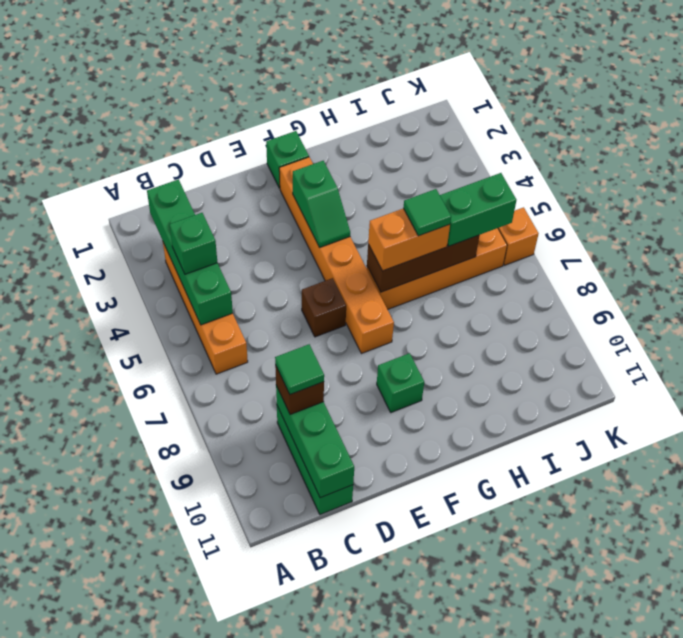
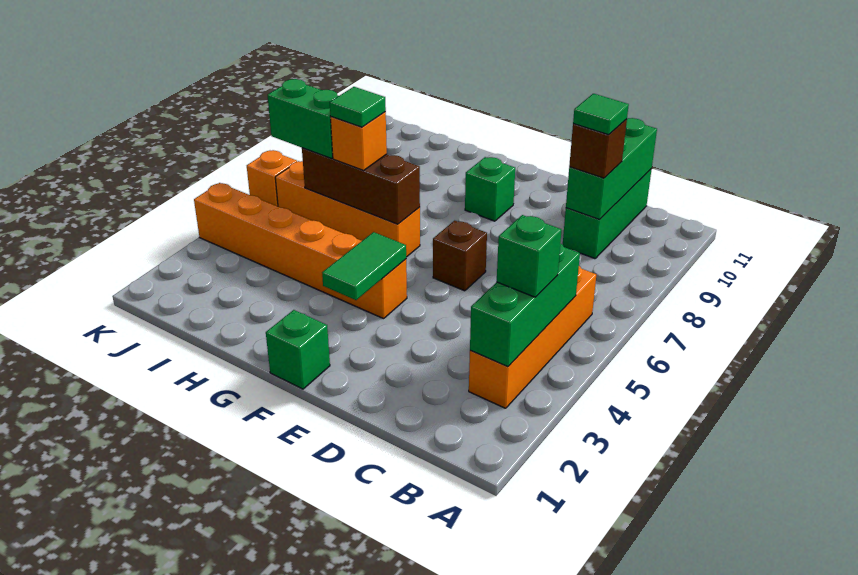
green brick B2:B5 level 2 -> green brick B3:B5 level 2
orange brick F2:F7 level 1 -> orange brick F4:K4 level 1
green slope F3:F4 level 2 top 3 -> green tile F3:F4 level 2
orange brick G6:H6 level 3 -> orange brick H6 level 3

